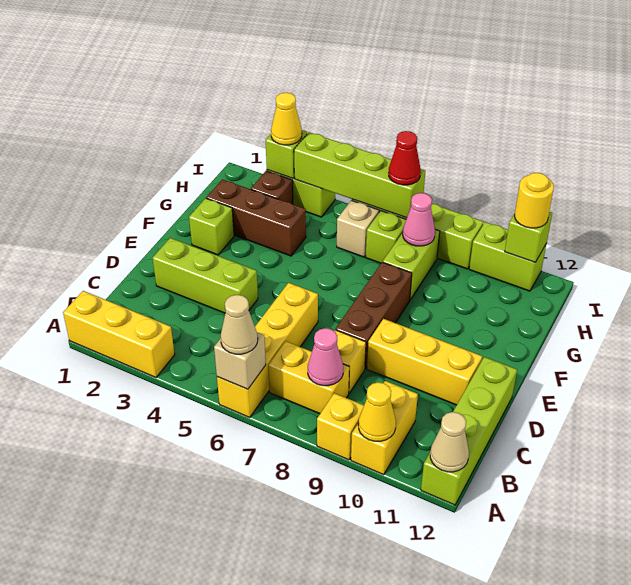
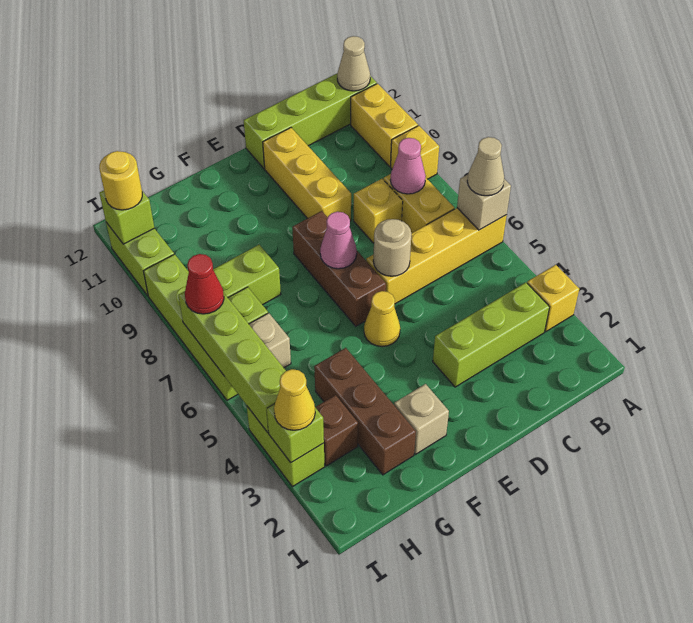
yellow brick A1:A3 level 1 -> yellow brick A3 level 1
yellow brick A10:B10 level 1 -> yellow brick A10:A11 level 1
yellow cone A10 level 2 -> yellow cone E5 level 1
lime brick D2:D4 level 1 -> lime brick B3:D3 level 1
none -> tan round brick D6 level 2
brown brick D8:F8 level 1 -> brown brick E6:E8 level 1
lime brick F2 level 1 -> tan brick F2 level 1
pink cone H8 level 2 -> pink cone E7 level 2

